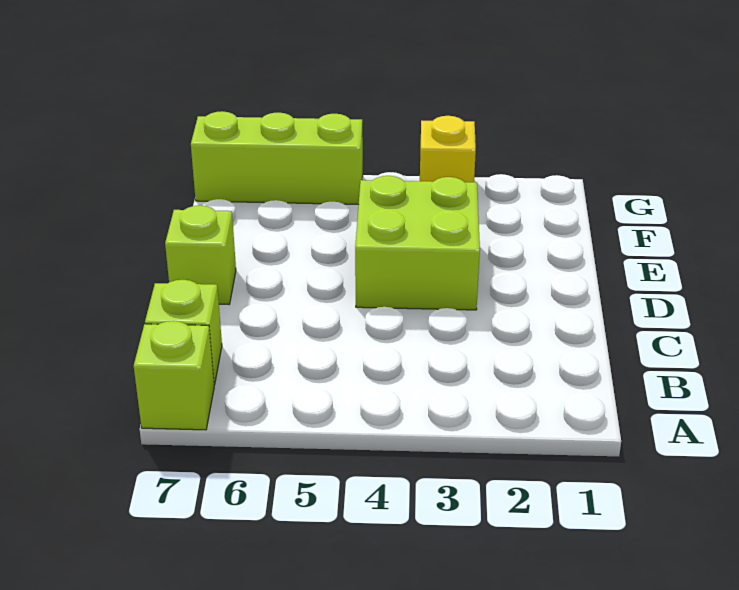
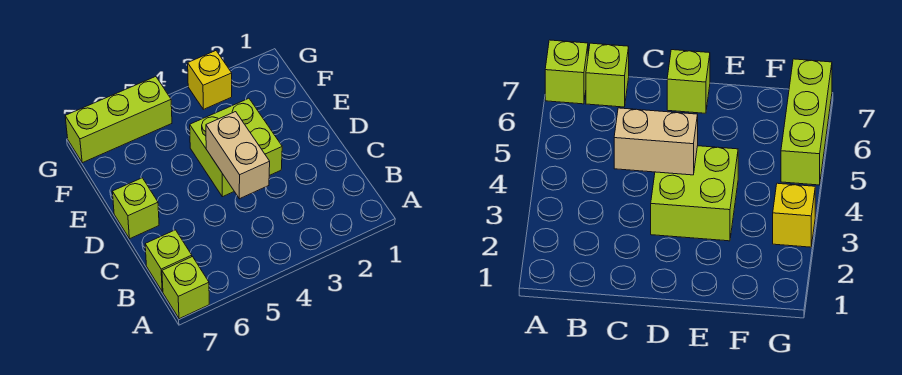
none -> tan brick C4:D4 level 2

